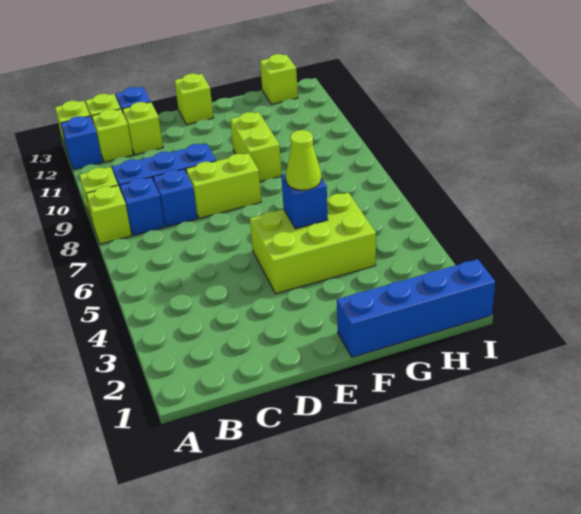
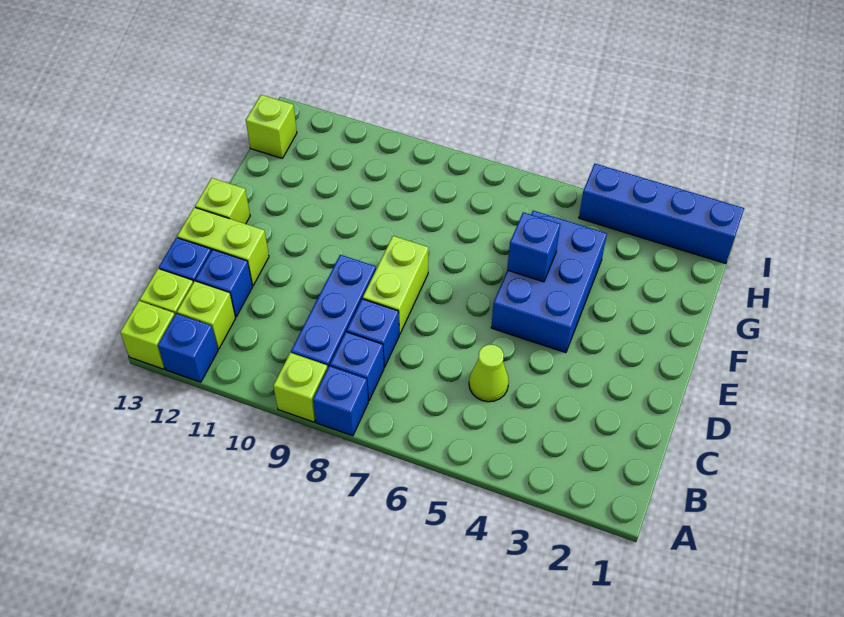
lime brick A8 level 1 -> blue brick A8 level 1
lime brick C12 level 1 -> blue brick C12 level 1
lime brick E4:G5 level 1 -> blue brick E4:G5 level 1
blue brick F1:I1 level 1 -> blue brick I1:I4 level 1
lime cone F5 level 3 -> lime cone C5 level 1
lime brick F9:F10 level 1 -> lime brick D12:D13 level 1

